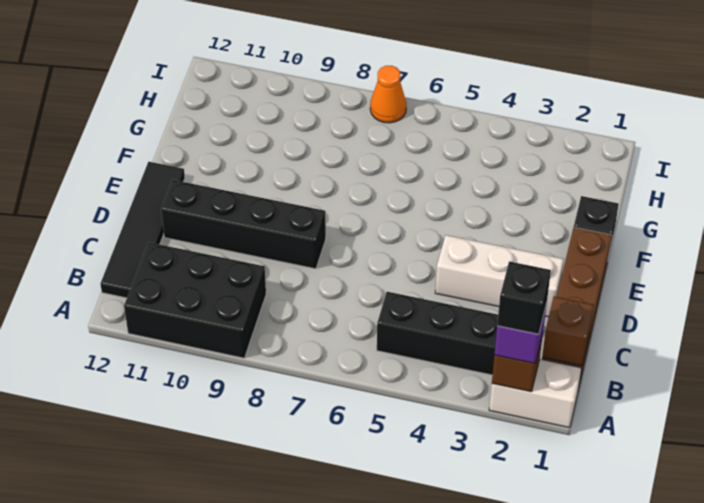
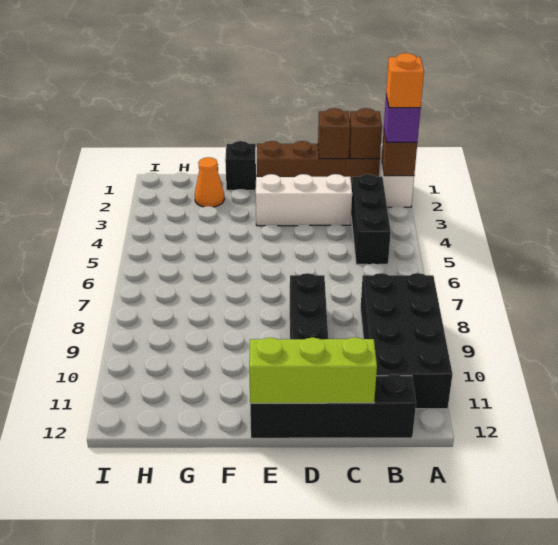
black brick A2 level 4 -> orange brick A2 level 4
black brick A9:B11 level 1 -> black brick A8:B11 level 1
black tile B12:E12 level 1 -> black brick B12:E12 level 1
none -> brown brick C1 level 2
none -> lime brick C12:E12 level 2
white brick D2:D4 level 1 -> white brick C3:E3 level 1
orange cone I7 level 1 -> orange cone G2 level 1

